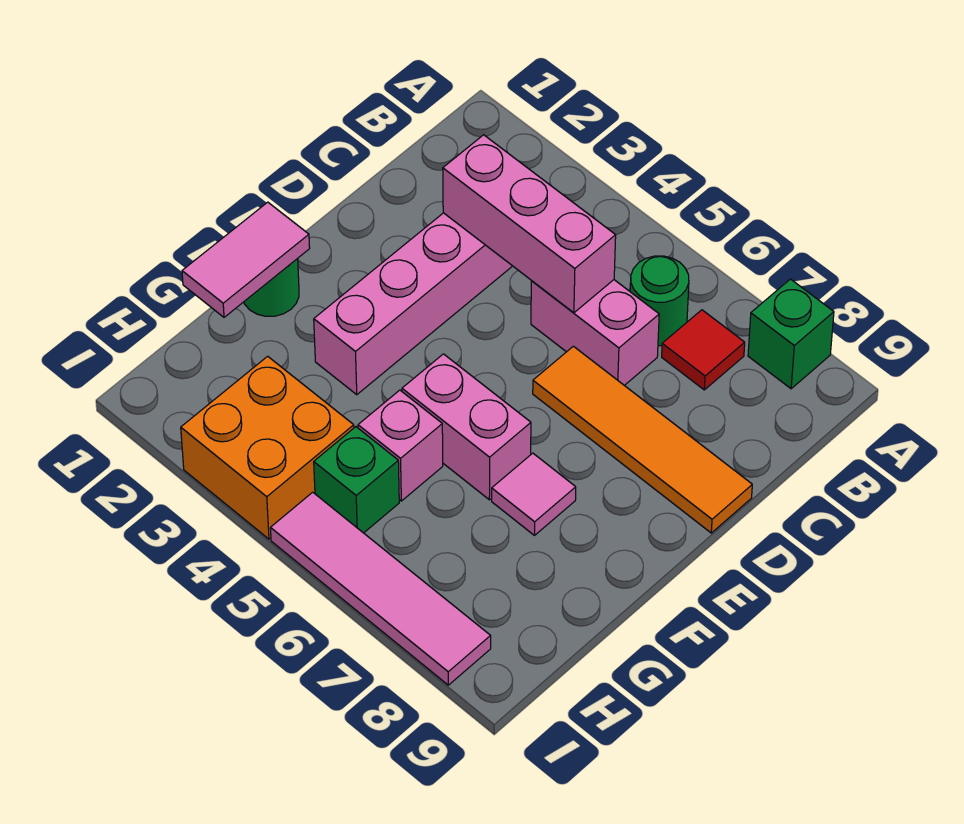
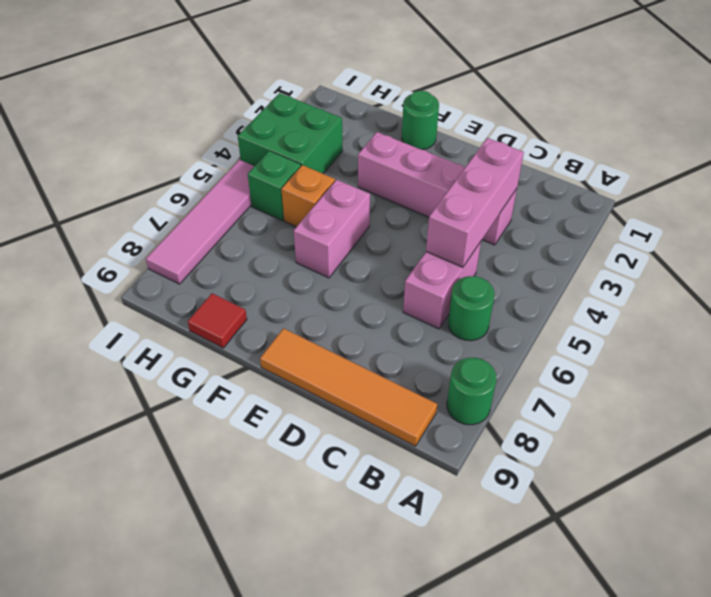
green brick A8 level 1 -> green round brick A8 level 1
red tile B7 level 1 -> red tile G9 level 1
orange tile D6:D9 level 1 -> orange tile B9:E9 level 1
pink tile F1:G1 level 2 -> none
pink tile F7 level 1 -> none
pink brick G5 level 1 -> orange brick G5 level 1
orange brick H3:I4 level 1 -> green brick H3:I4 level 1

